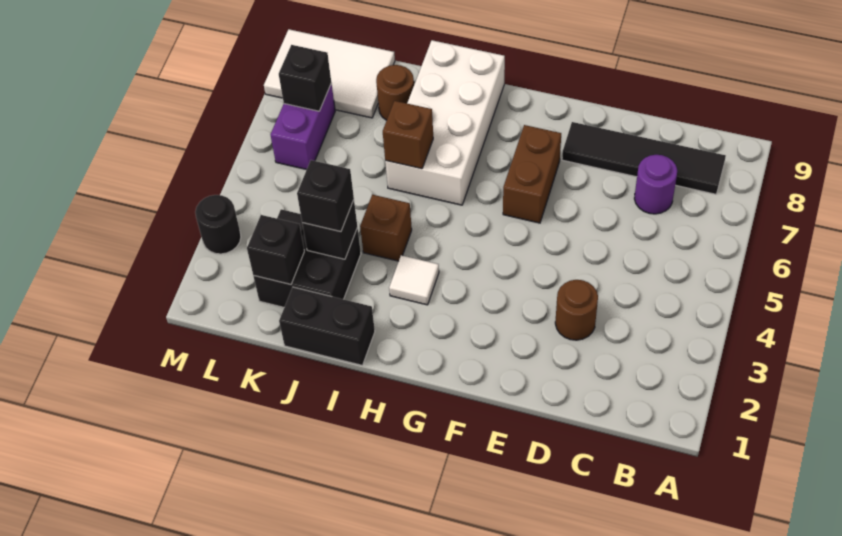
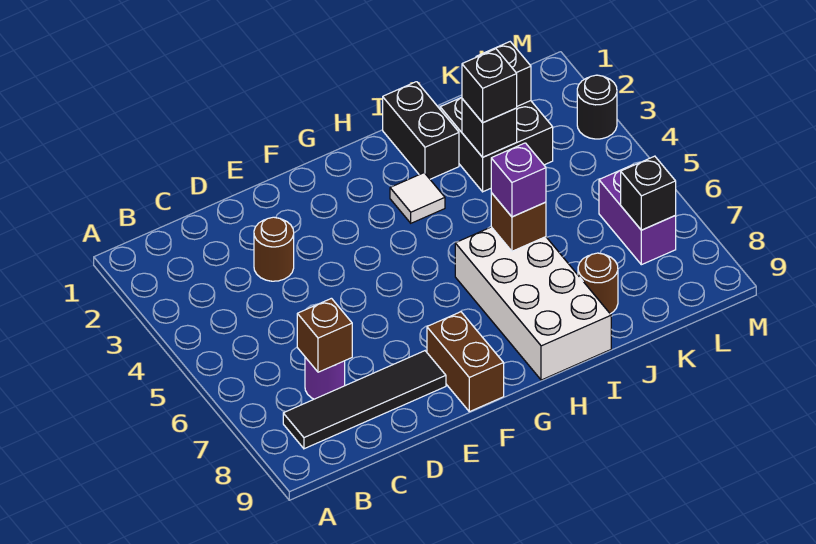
brown brick F6:F7 level 1 -> brown brick F8:F9 level 1
black brick I1:J1 level 1 -> black brick I1:I2 level 1
brown brick I4 level 1 -> brown brick C7 level 2
none -> purple brick I6 level 3
white tile K8:M9 level 1 -> none

